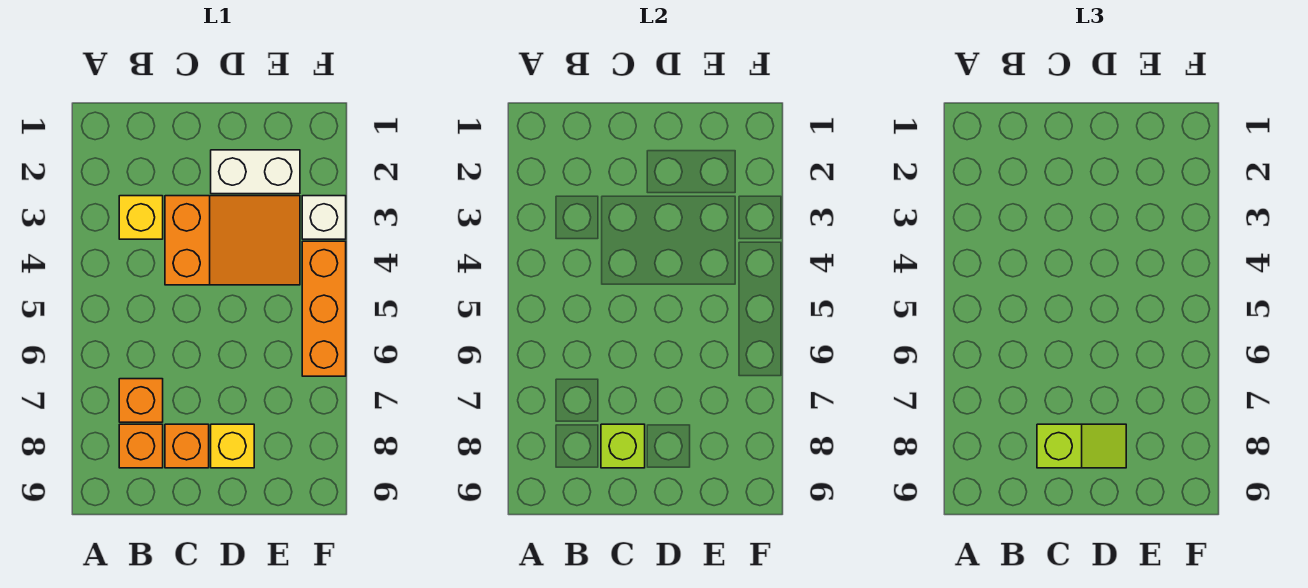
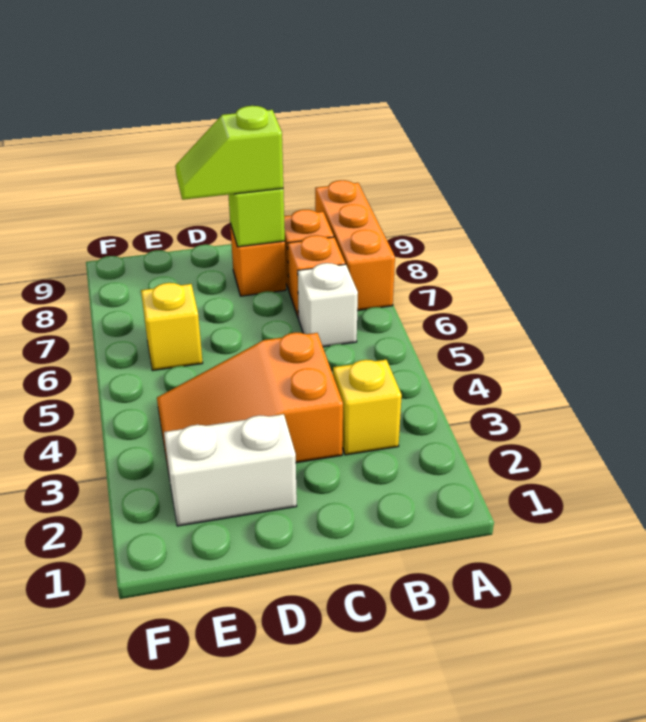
yellow brick D8 level 1 -> yellow brick E6 level 1
white brick F3 level 1 -> white brick B6 level 1
orange brick F4:F6 level 1 -> orange brick A7:A9 level 1

